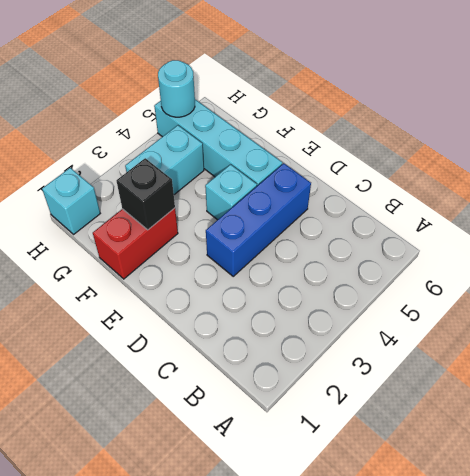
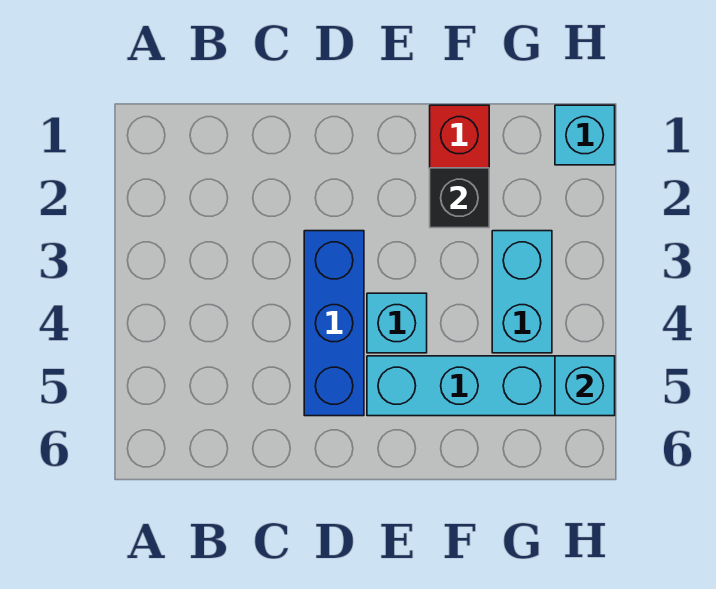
cyan round brick H5 level 2 -> cyan brick H5 level 2

